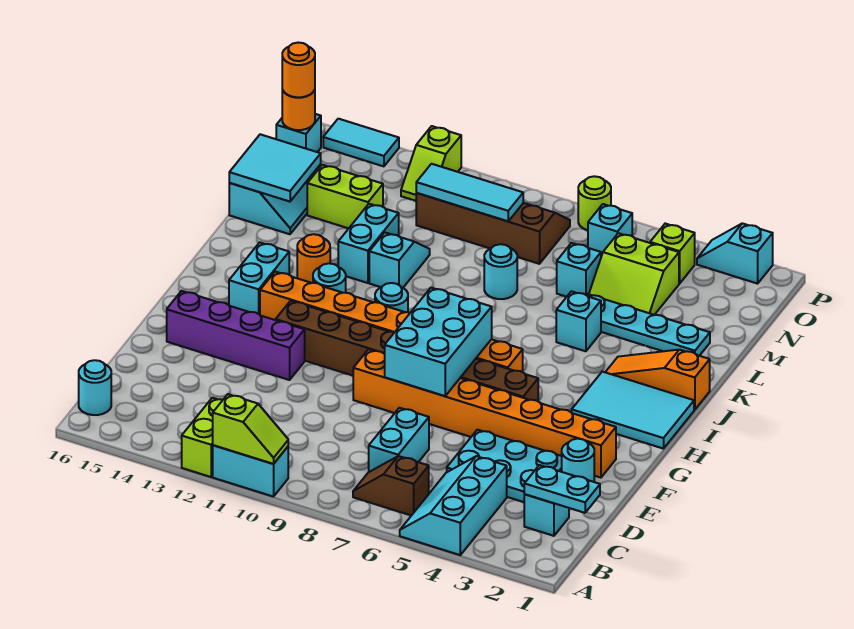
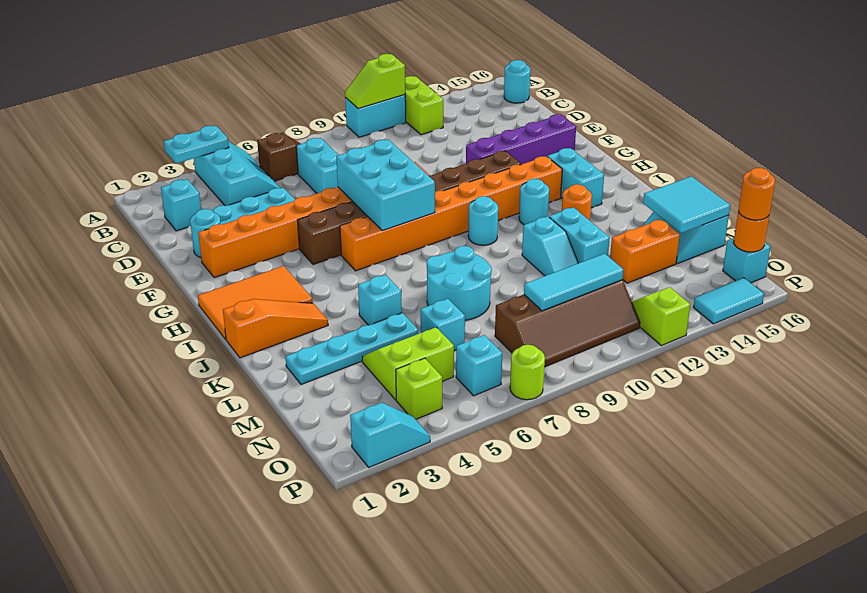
cyan plate C1:C2 level 2 -> cyan plate A3:A4 level 2
cyan tile H1:I3 level 1 -> orange tile H1:I3 level 1
cyan round brick L8 level 1 -> cyan round brick K7:L8 level 1
lime brick M13:M14 level 1 -> orange brick M13:M14 level 1

